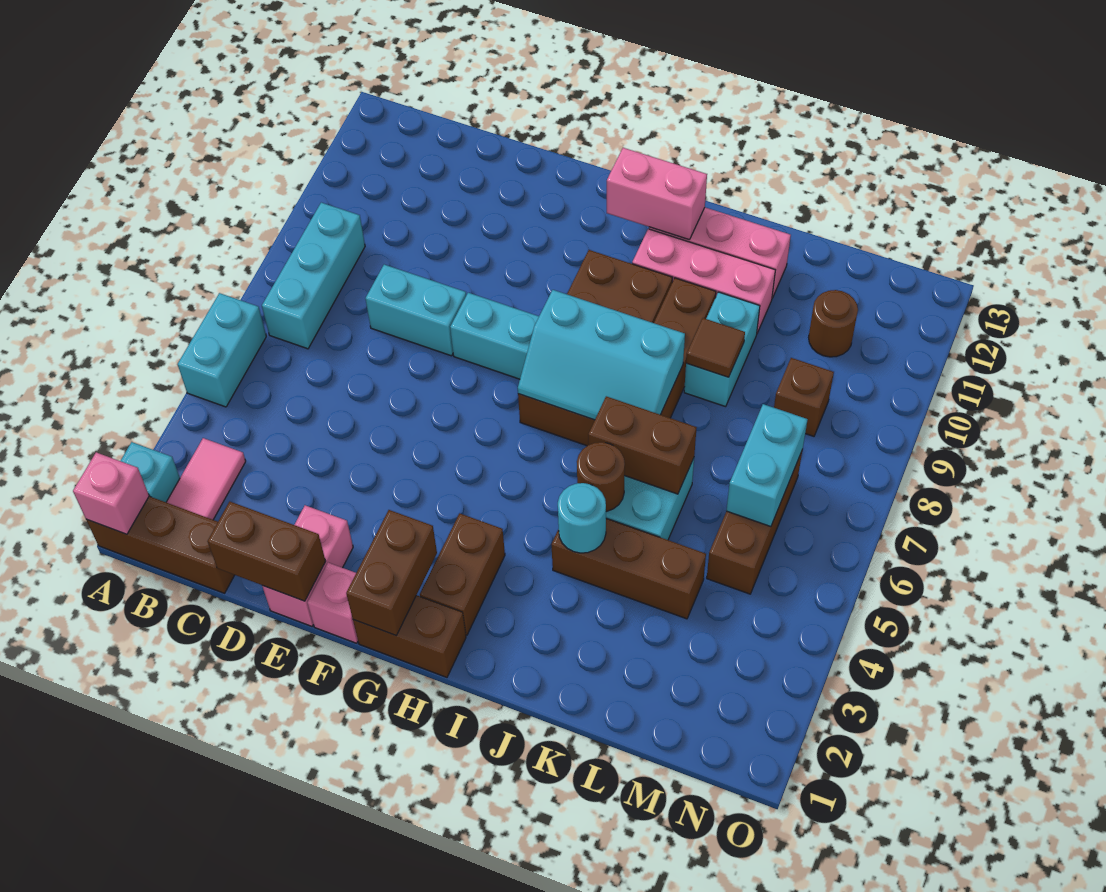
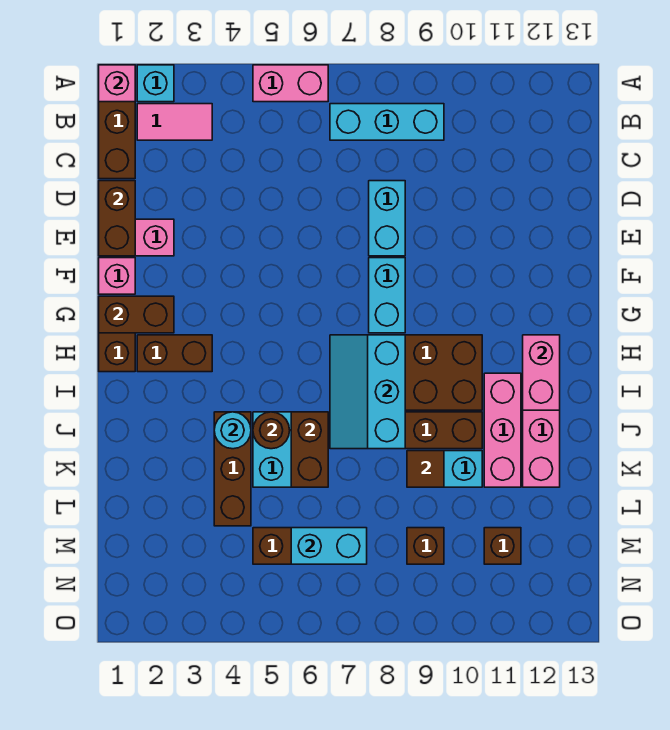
cyan brick A5:A6 level 1 -> pink brick A5:A6 level 1
brown round brick M11 level 1 -> brown brick M11 level 1

